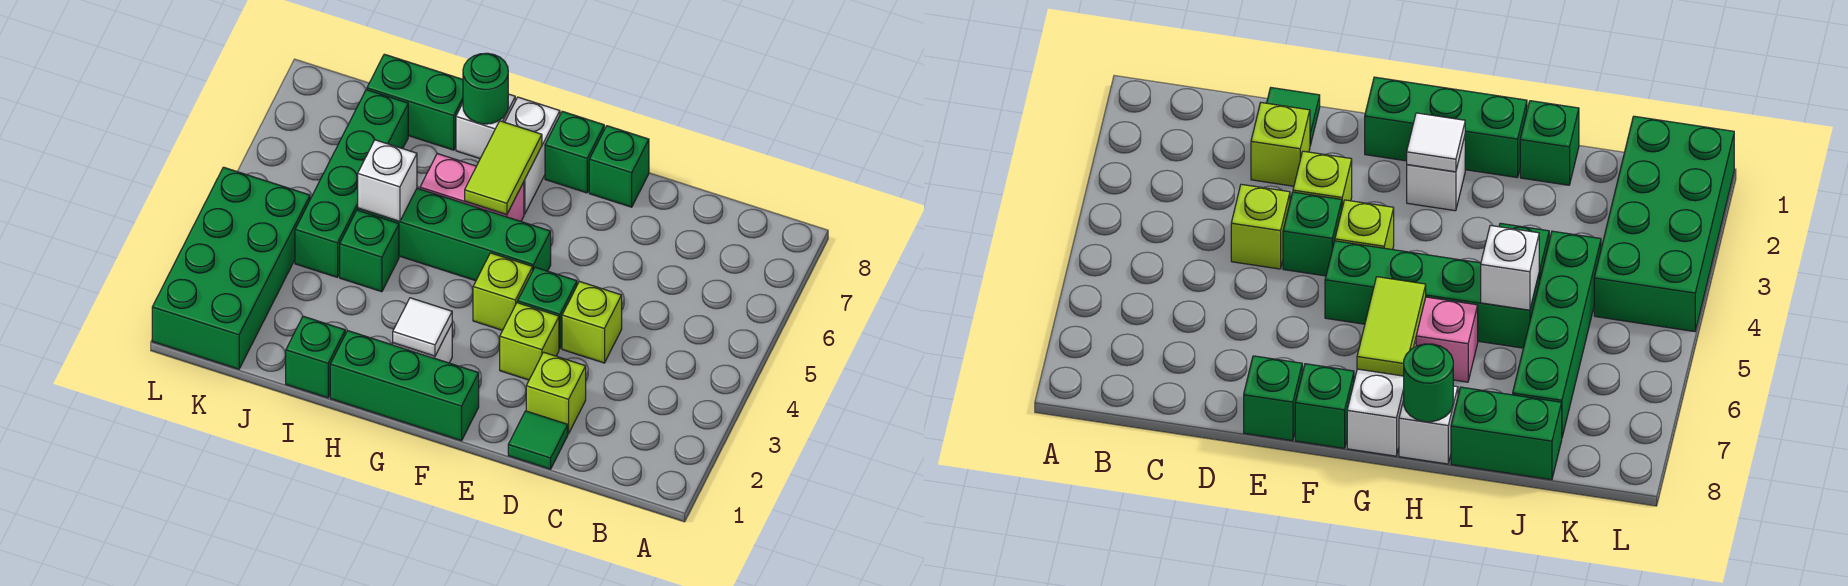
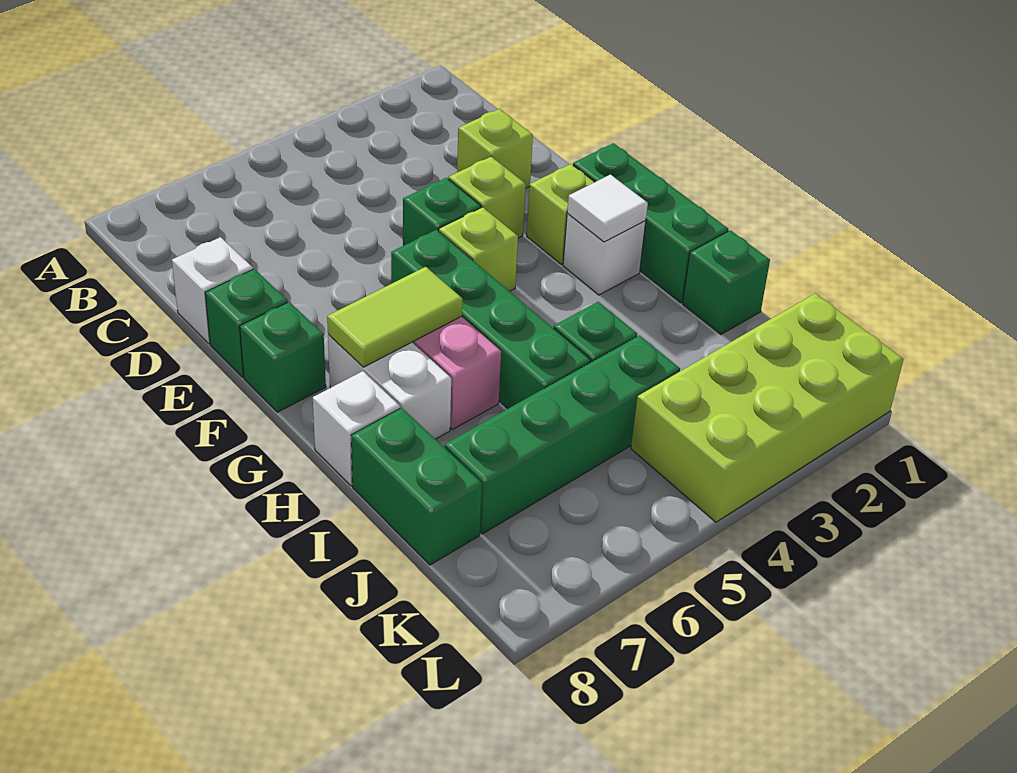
green tile D1 level 1 -> none
lime brick D4 level 1 -> lime brick F2 level 1
white brick G7:G8 level 1 -> white brick G7:H7 level 1
green round brick H8 level 2 -> none
white brick I5 level 2 -> white brick D8 level 1
green brick K1:L4 level 1 -> lime brick K1:L4 level 1

